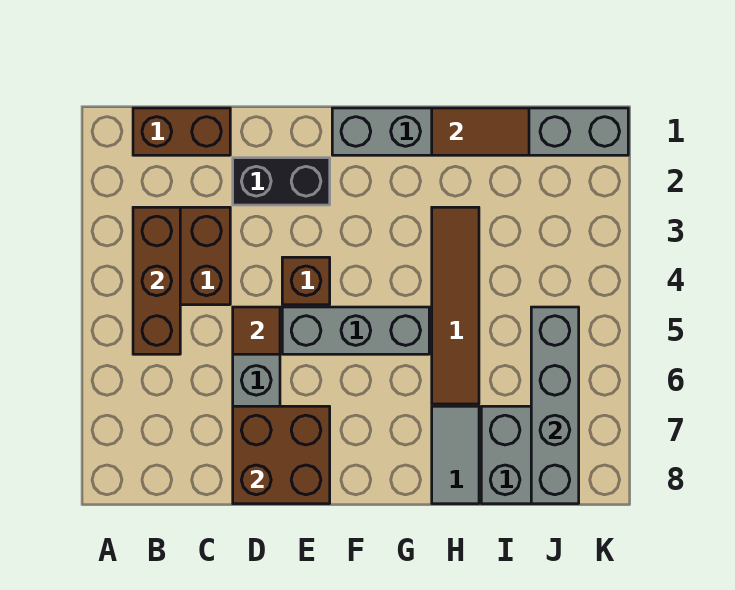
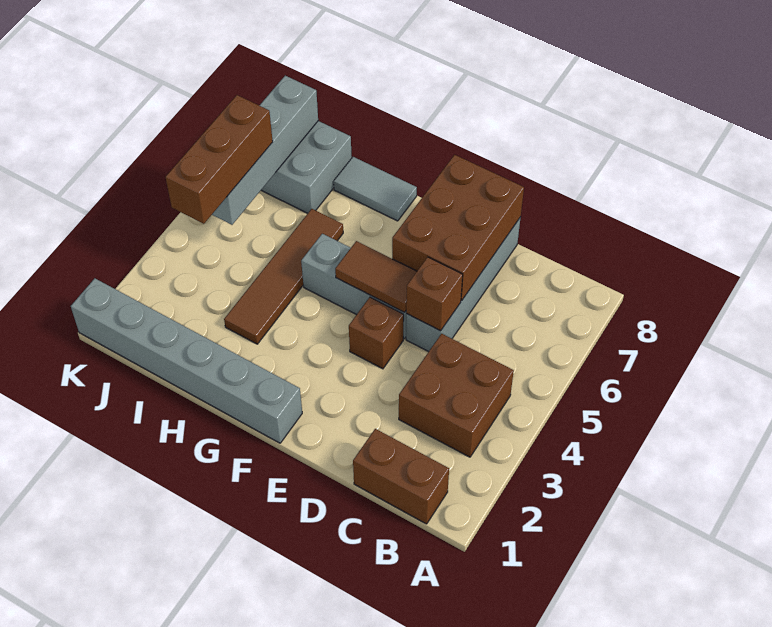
brown brick B3:B5 level 2 -> brown brick J4:J6 level 3
black brick D2:E2 level 1 -> none
brown tile D5 level 2 -> brown brick D5 level 2
brown brick D7:E8 level 2 -> brown brick D6:E8 level 2
brown tile H1:I1 level 2 -> brown tile E5:F5 level 2
grey tile H7:H8 level 1 -> grey tile G8:H8 level 1

